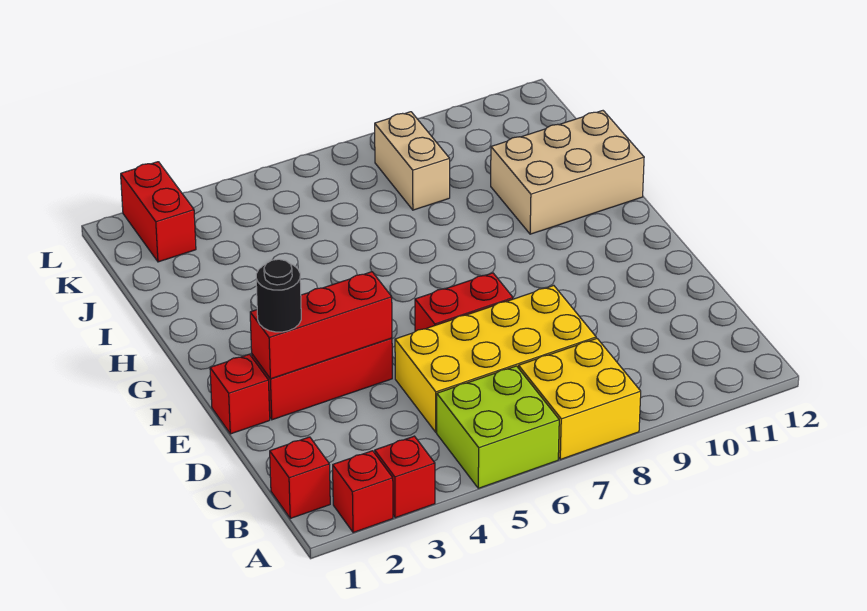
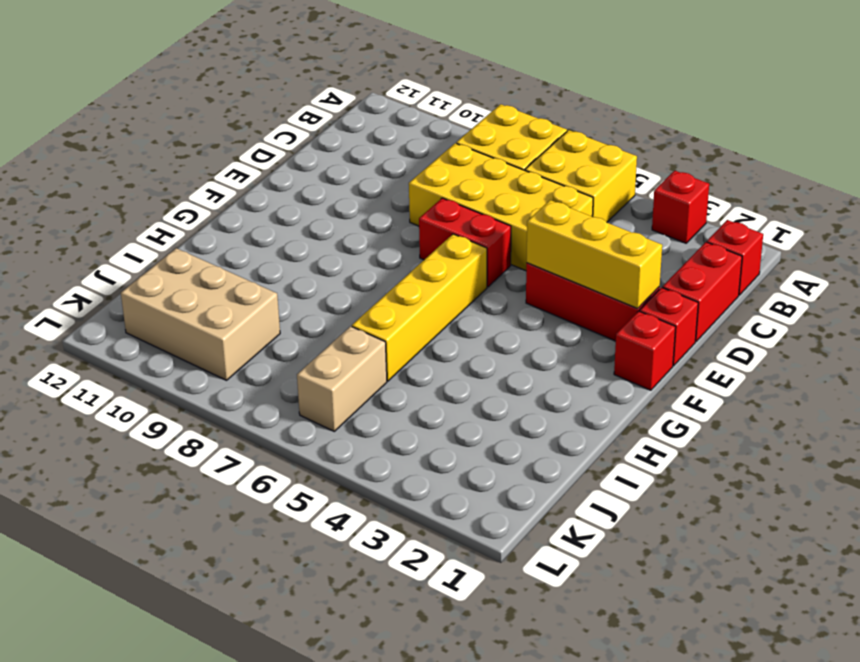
red brick A2 level 1 -> red brick F1 level 1
lime brick A5:B6 level 1 -> yellow brick A5:B6 level 1
red brick E2:E4 level 2 -> yellow brick E2:E4 level 2
black round brick E2 level 3 -> none
none -> yellow brick F6:I6 level 1
tan brick H10:I12 level 1 -> tan brick J9:K11 level 1
tan brick J8:K8 level 1 -> tan brick J6:K6 level 1
red brick K2:L2 level 1 -> red brick C1:D1 level 1

